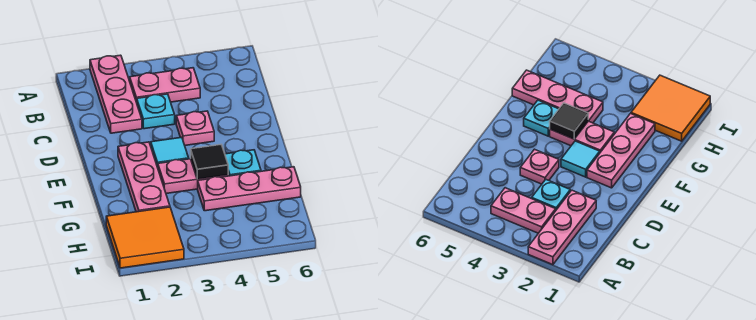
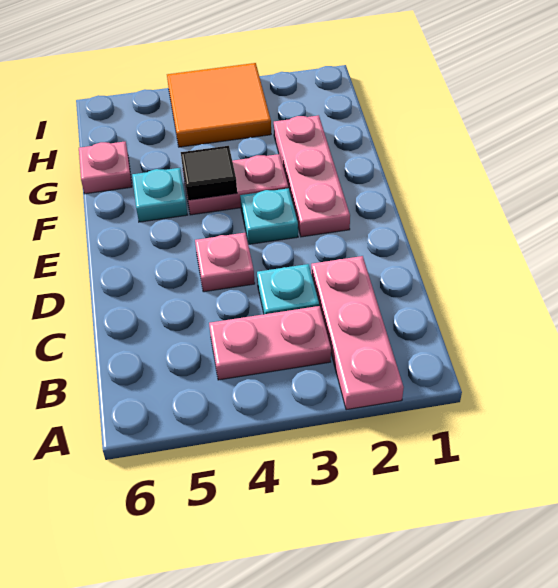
cyan tile E3 level 1 -> cyan plate E3 level 1
pink plate G4:G6 level 1 -> pink plate G6 level 1
orange tile H1:I2 level 1 -> orange tile H3:I4 level 1

